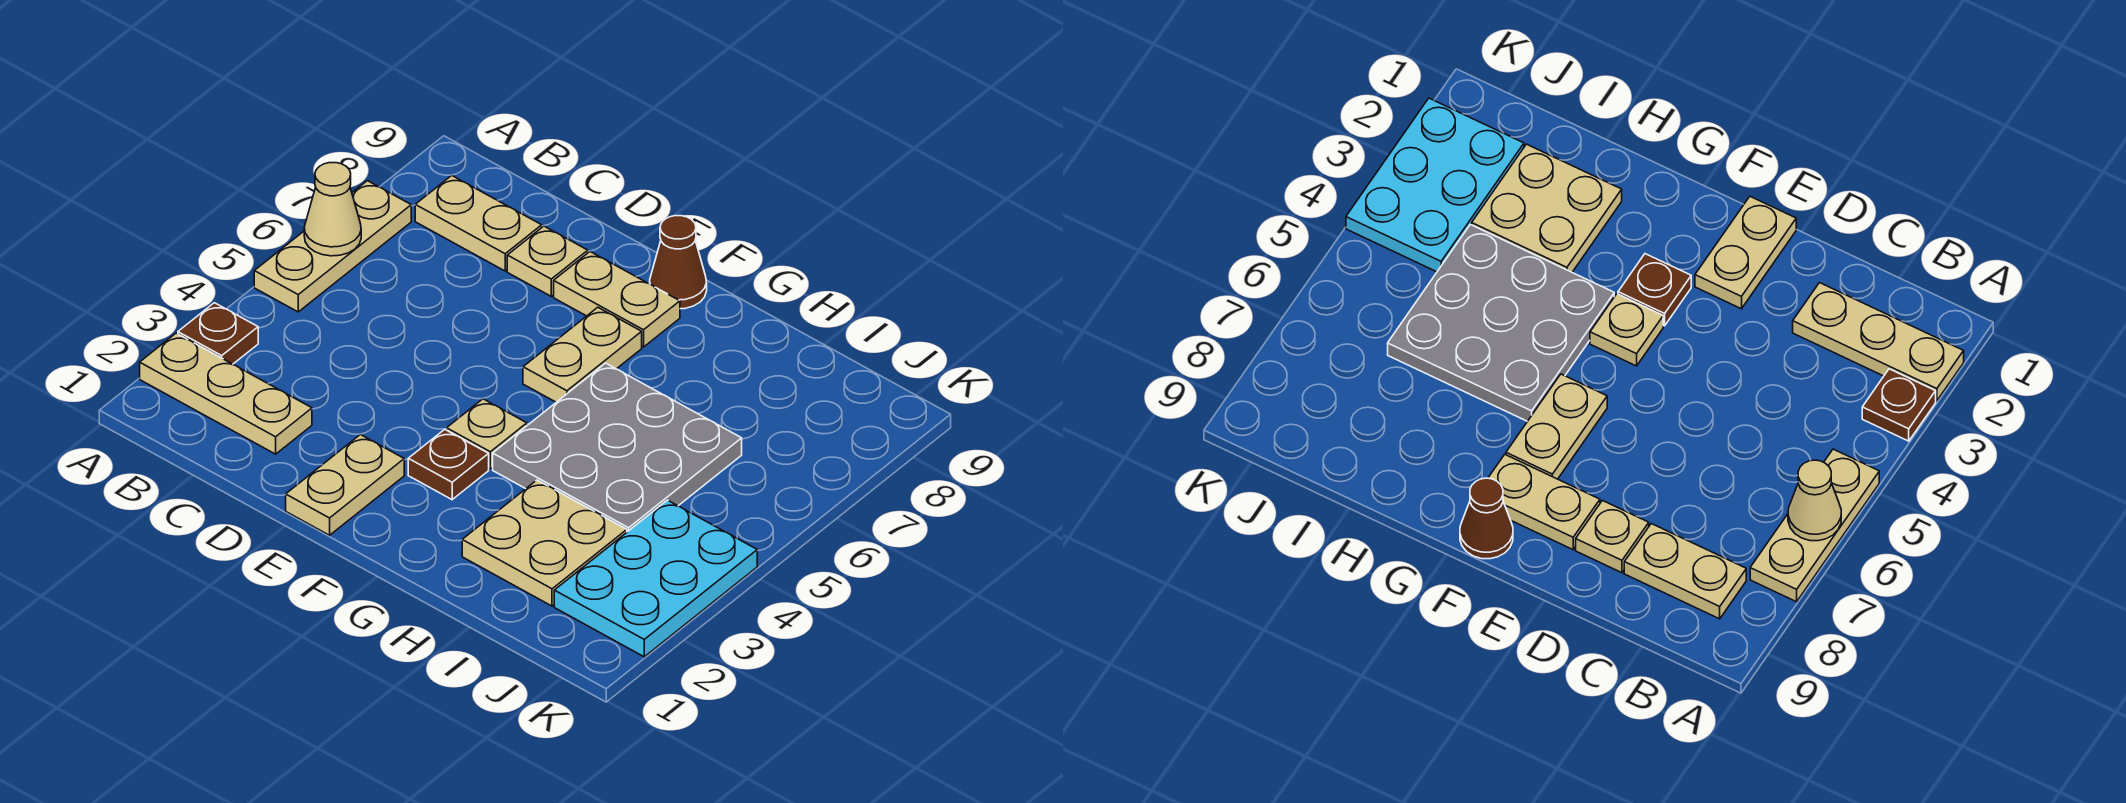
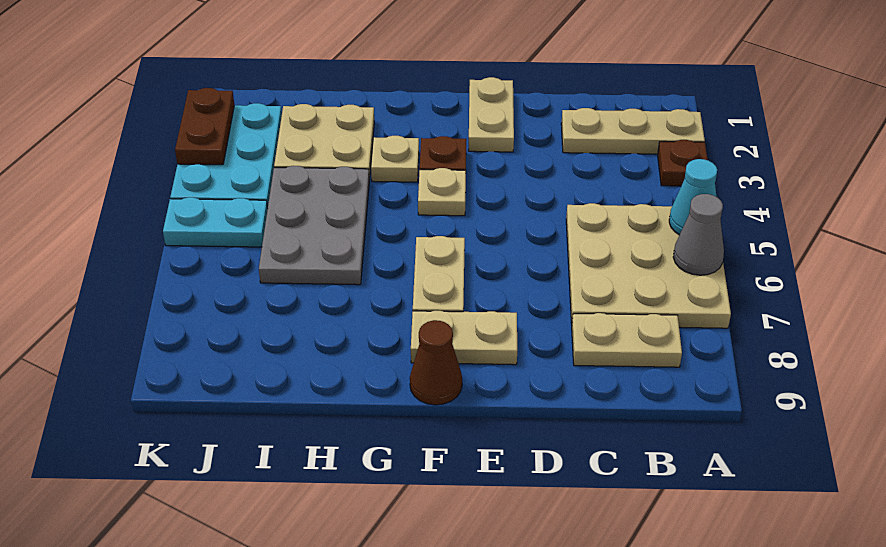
tan plate A5:A7 level 1 -> tan plate A5:C7 level 1
none -> cyan cone A5 level 2
tan cone A6 level 2 -> grey cone A6 level 2
tan plate D8 level 1 -> tan plate G3 level 1
grey plate G4:I6 level 1 -> grey plate H4:I6 level 1
none -> cyan plate J5:K5 level 1
none -> brown plate K2:K3 level 2

